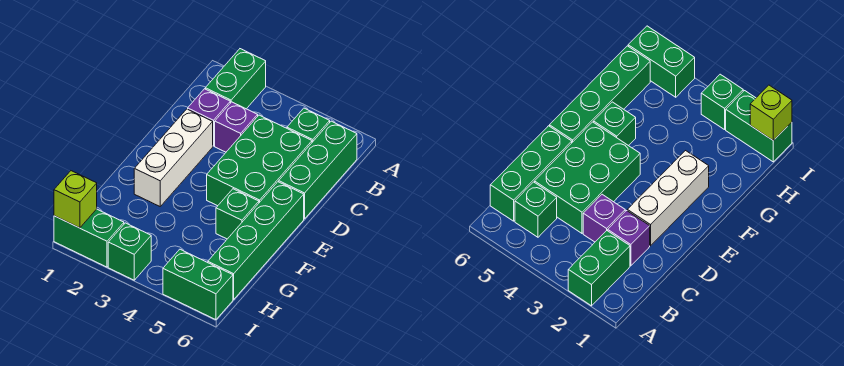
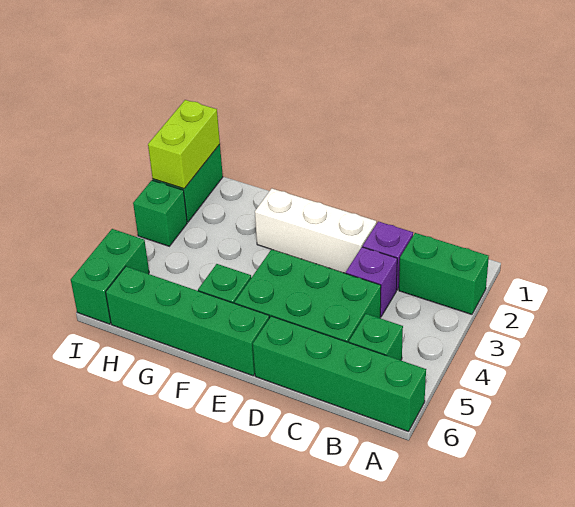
green brick B6:D6 level 1 -> green brick A6:D6 level 1
lime brick I1 level 2 -> lime brick I1:I2 level 2

